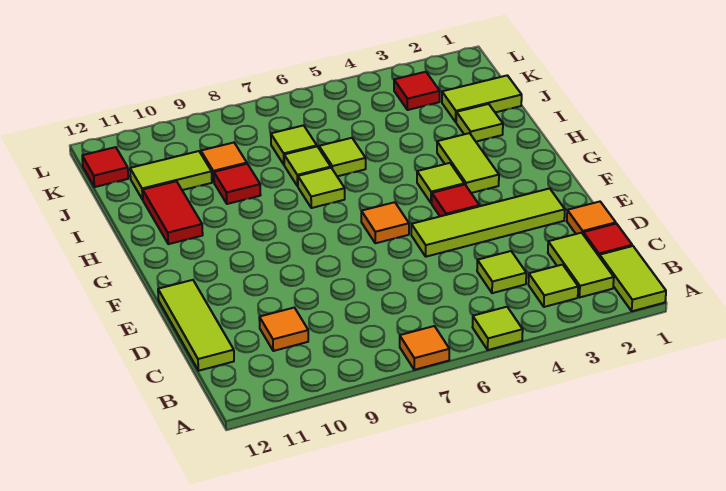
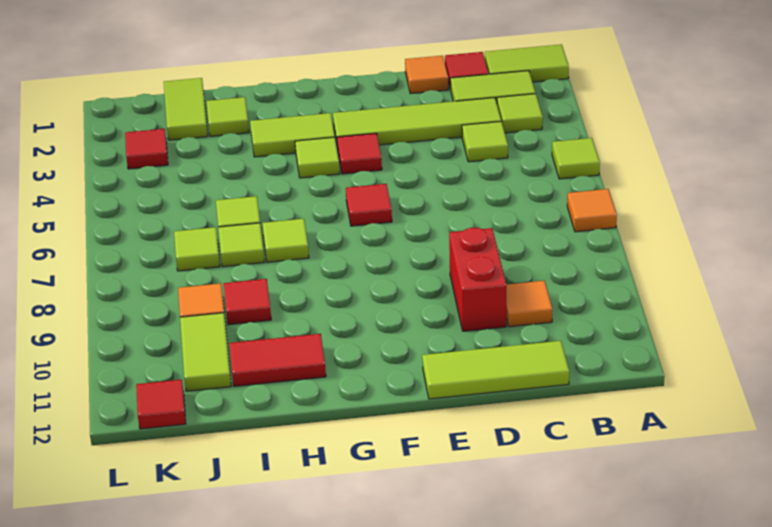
none -> red brick D9:D10 level 1
lime tile E2:E5 level 1 -> lime tile C3:F3 level 1
orange tile F6 level 1 -> red tile F6 level 1

